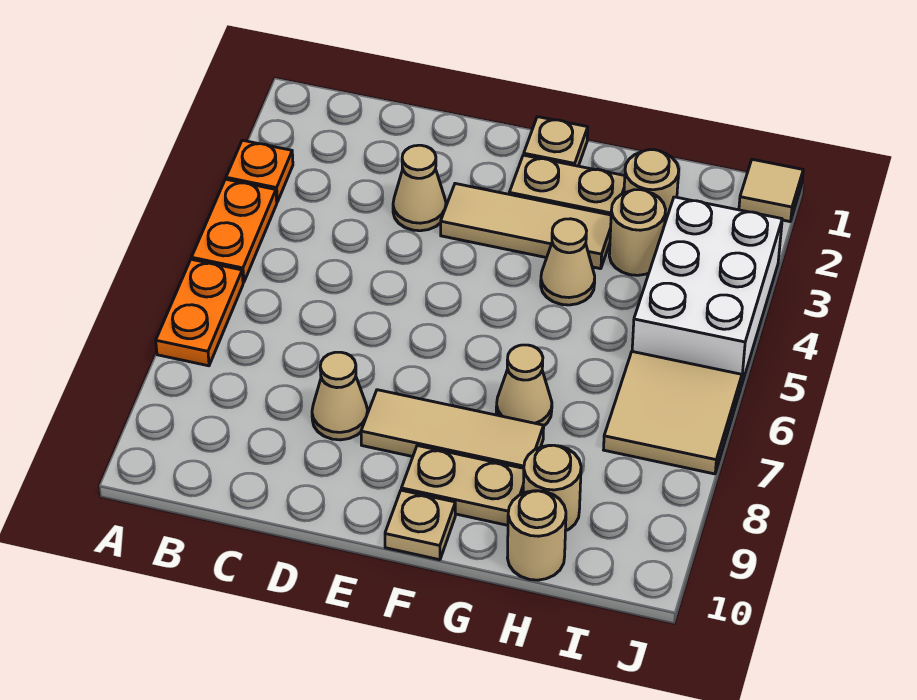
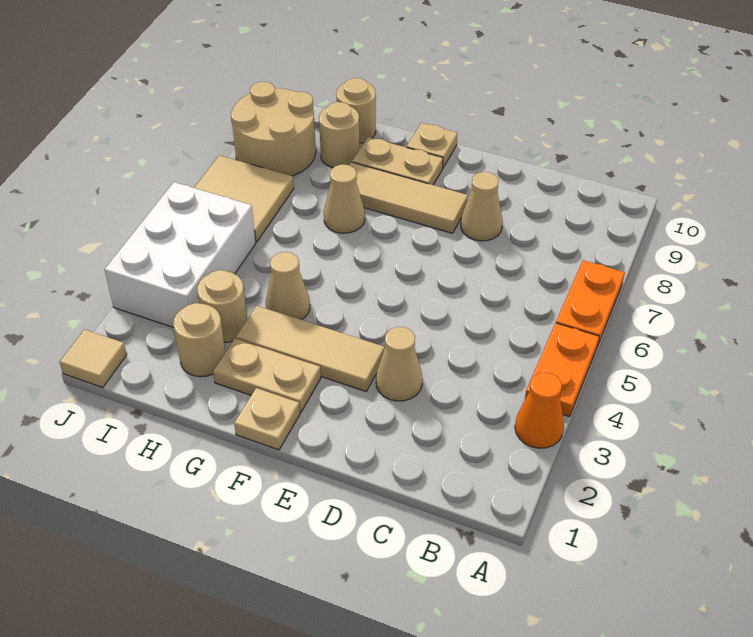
orange plate A3 level 1 -> orange cone A3 level 1
none -> tan round brick I8:J9 level 1

